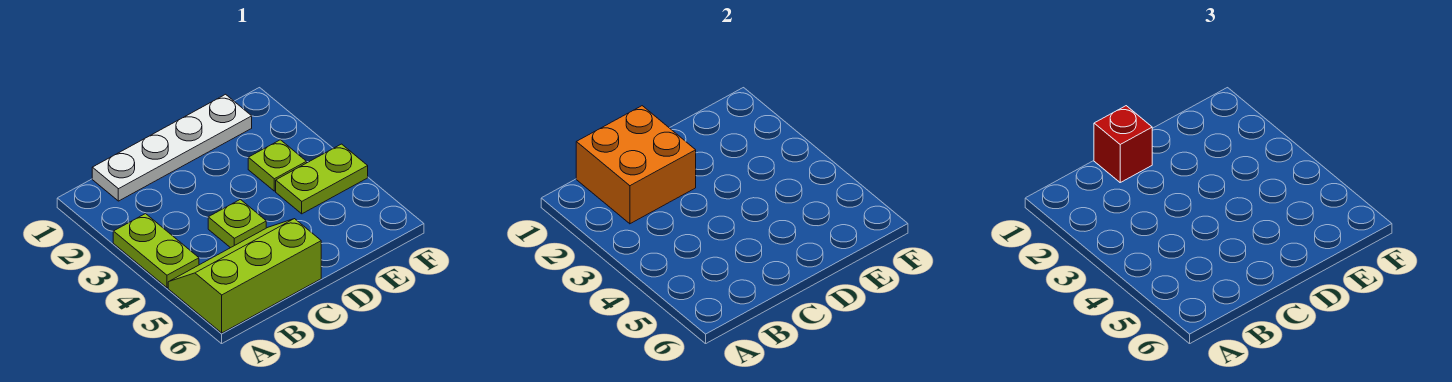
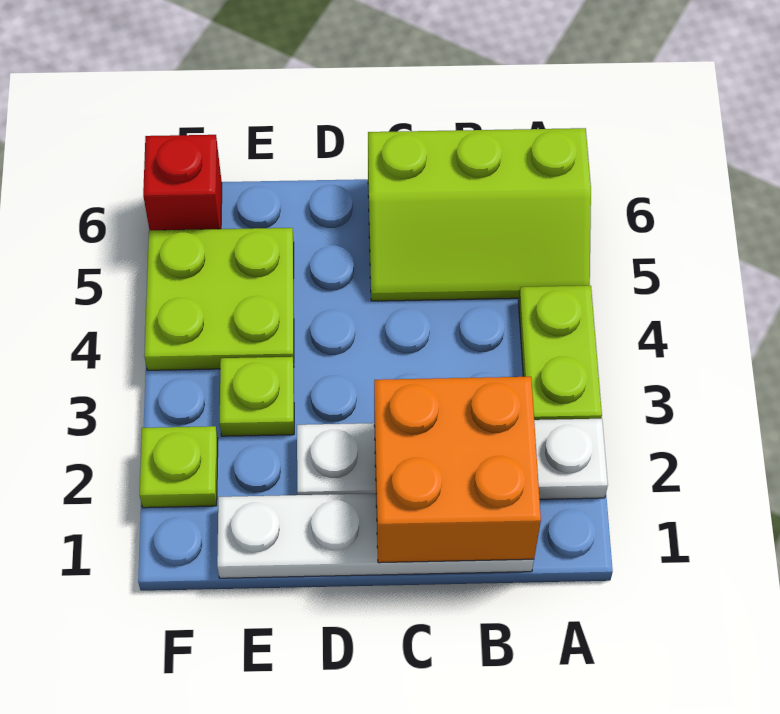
none -> white plate A2:D2 level 1
red brick C1 level 3 -> red brick F6 level 1
lime plate C4 level 1 -> lime plate F2 level 1
lime plate E4:F4 level 1 -> lime plate E4:F5 level 1

